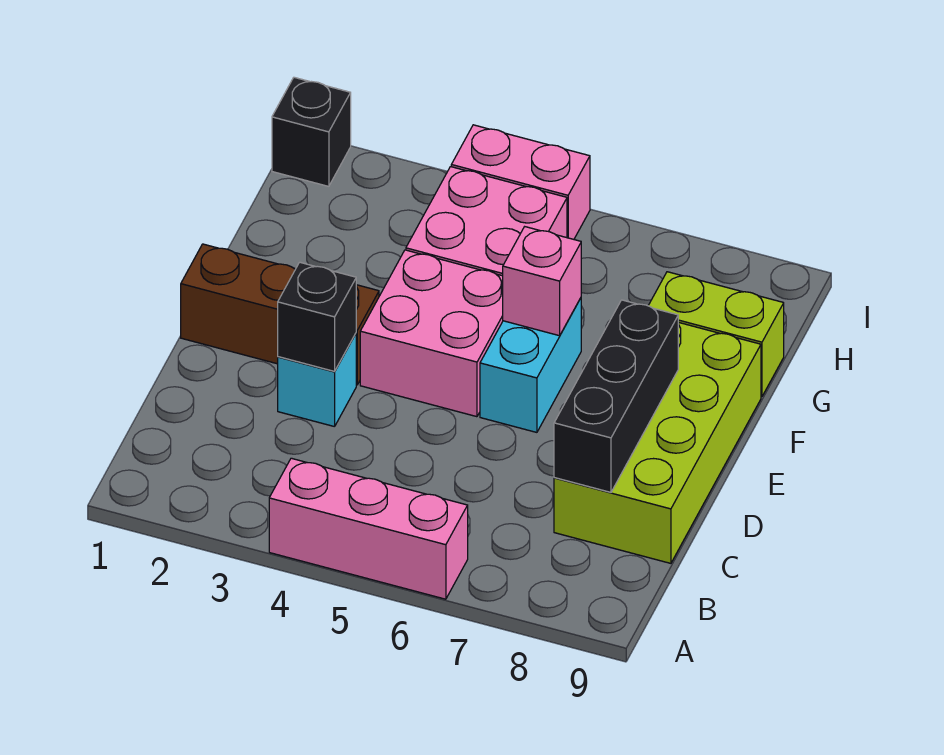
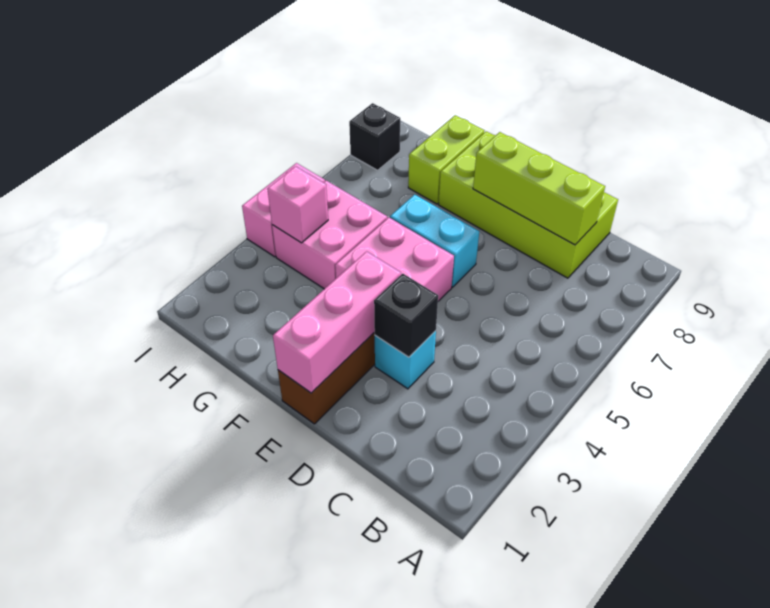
pink brick A4:A6 level 1 -> pink brick E1:E3 level 2
black brick C8:E8 level 2 -> lime brick C8:E8 level 2
pink brick F6 level 2 -> pink brick H4 level 2
black brick I1 level 1 -> black brick I8 level 1

